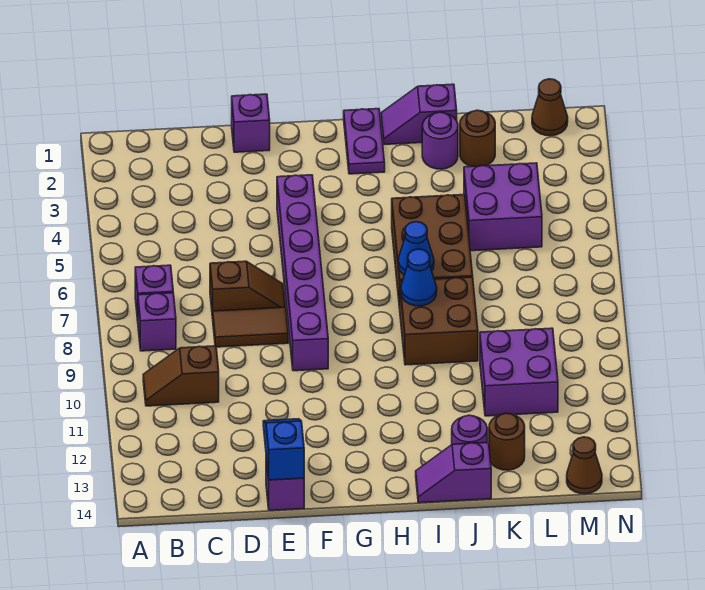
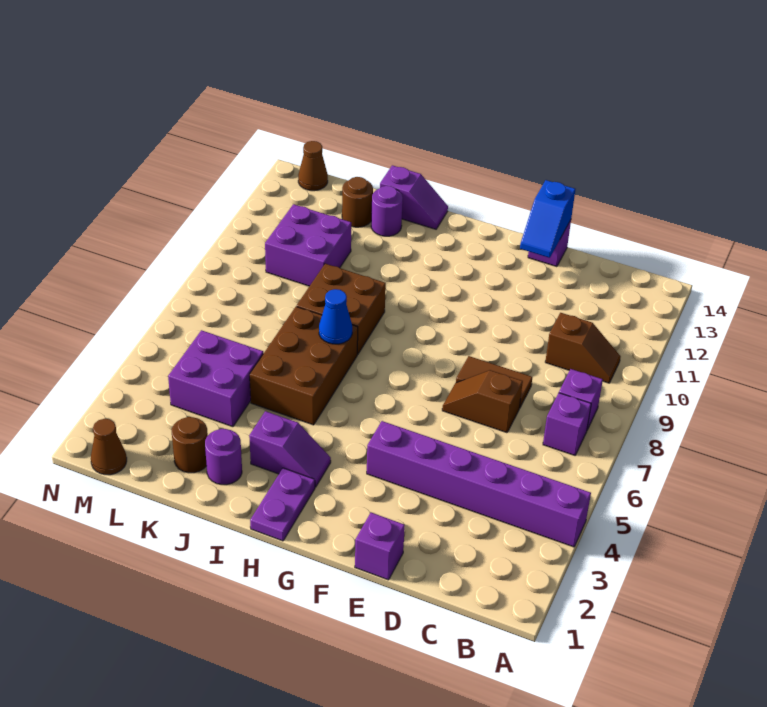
purple brick F4:F9 level 1 -> purple brick A4:F4 level 1
purple slope I1:J1 level 1 top J -> purple slope H3:I3 level 1 top I
blue cone I8 level 2 -> none

